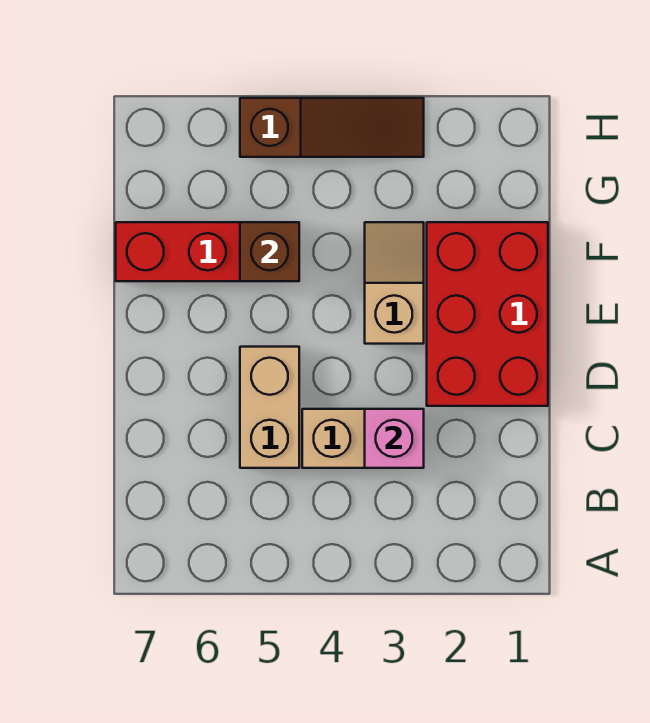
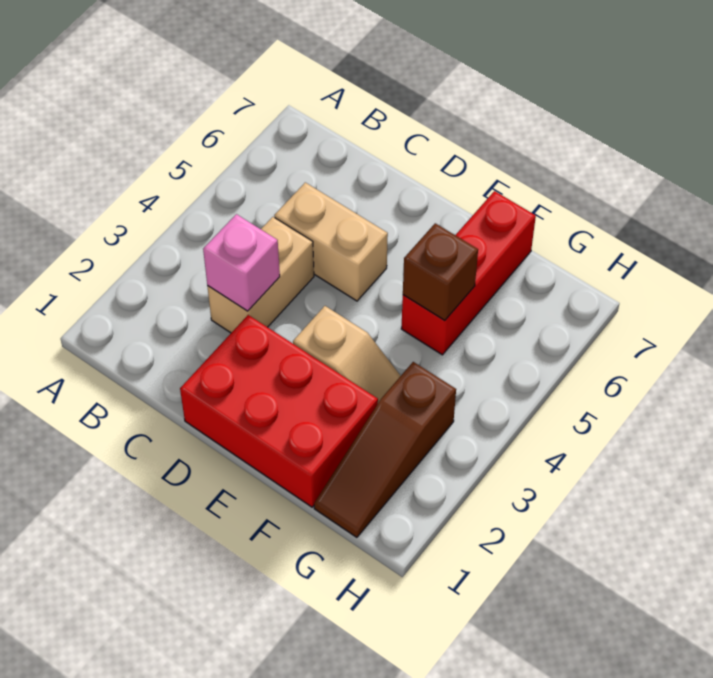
brown slope H3:H5 level 1 top 5 -> brown slope G1:G3 level 1 top 3

